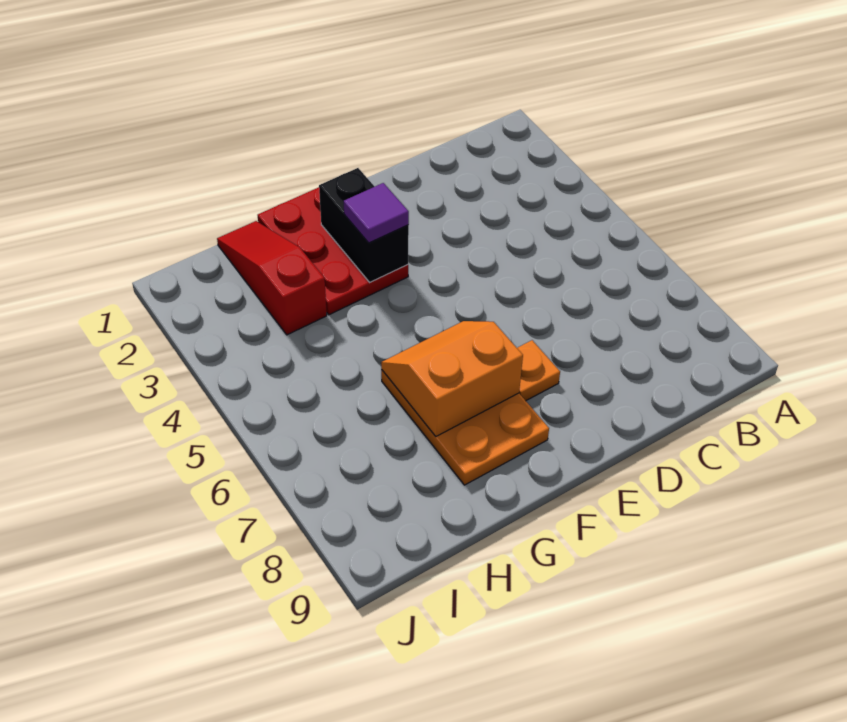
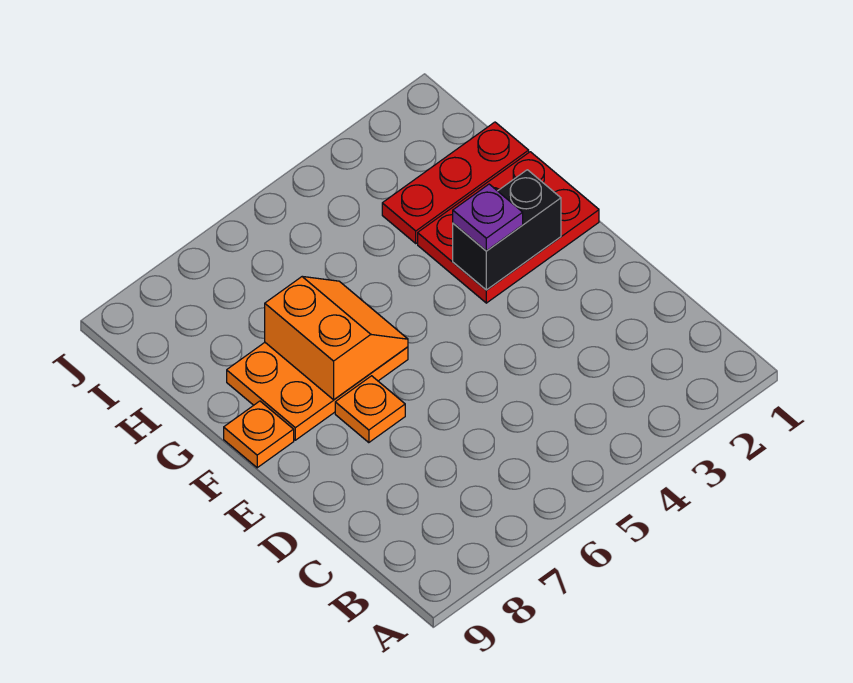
purple tile F3 level 3 -> purple plate F3 level 3
none -> orange plate F9 level 1
red slope H1:H3 level 1 top 3 -> red plate H1:H3 level 1

